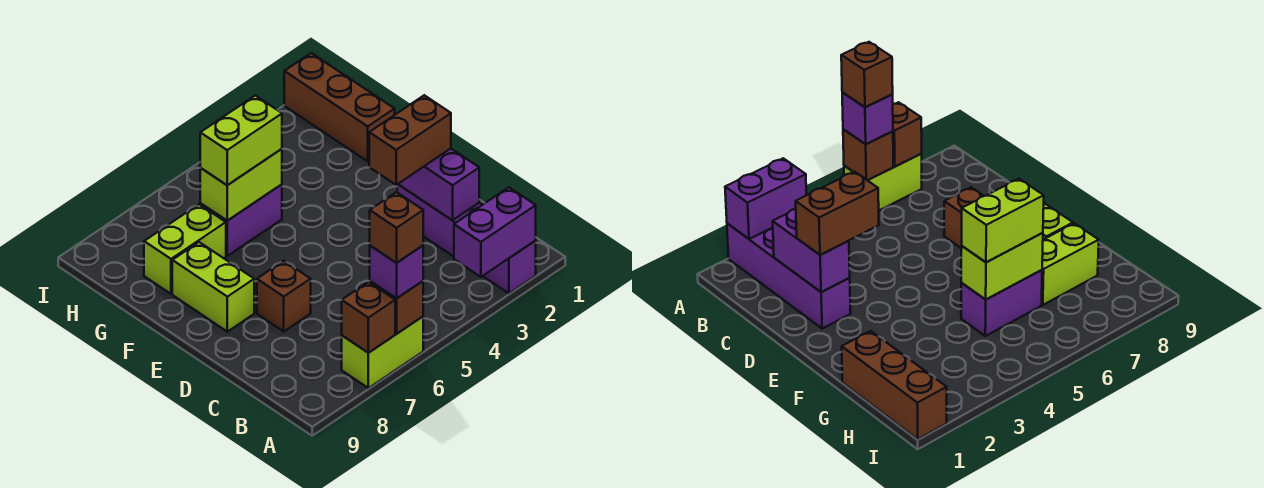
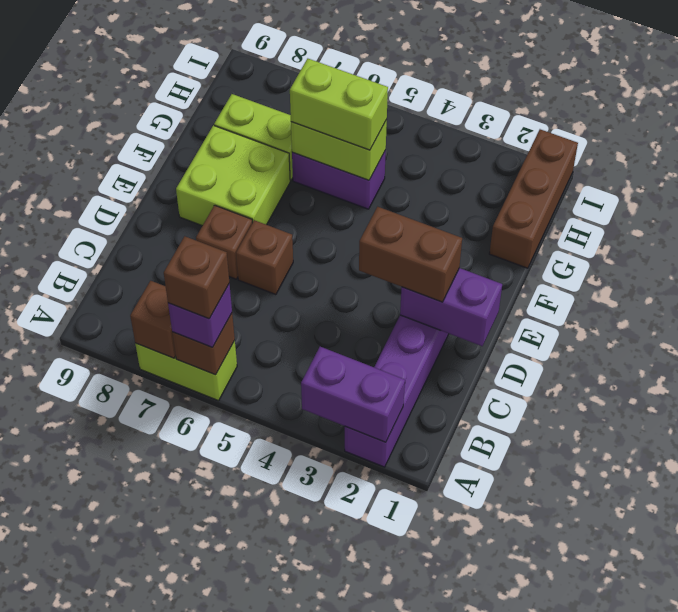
purple brick C2:D2 level 2 -> purple brick D1:D2 level 2
none -> brown brick D6 level 1
lime brick E8:F8 level 1 -> lime brick E7:F8 level 1

